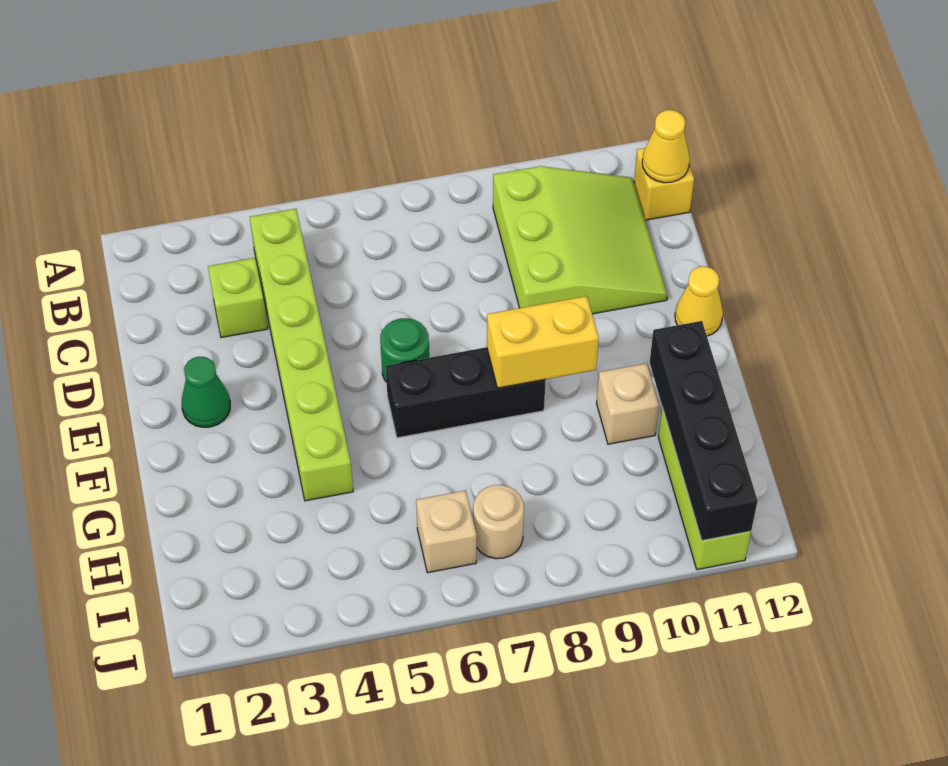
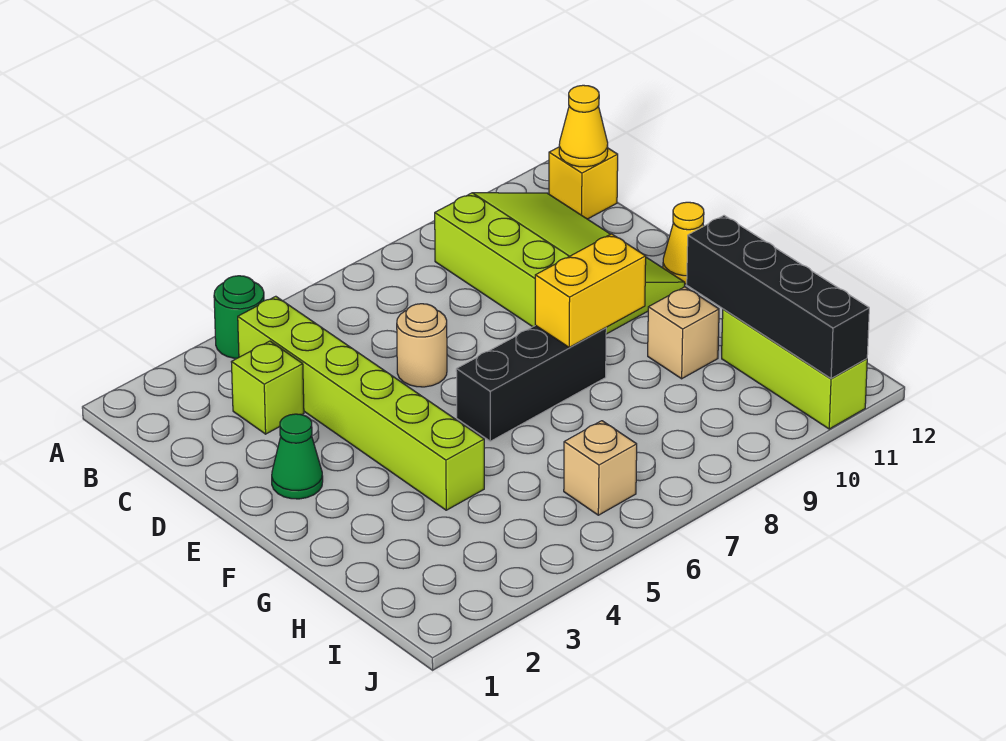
lime slope B9:D11 level 1 top 9 -> lime slope B9:E11 level 1 top 9
green round brick E6 level 1 -> green round brick A4 level 1
tan round brick I7 level 1 -> tan round brick D6 level 1

